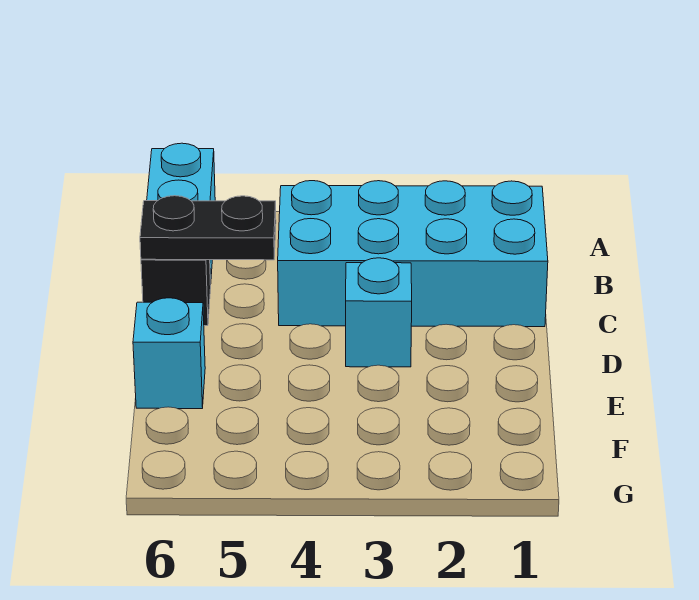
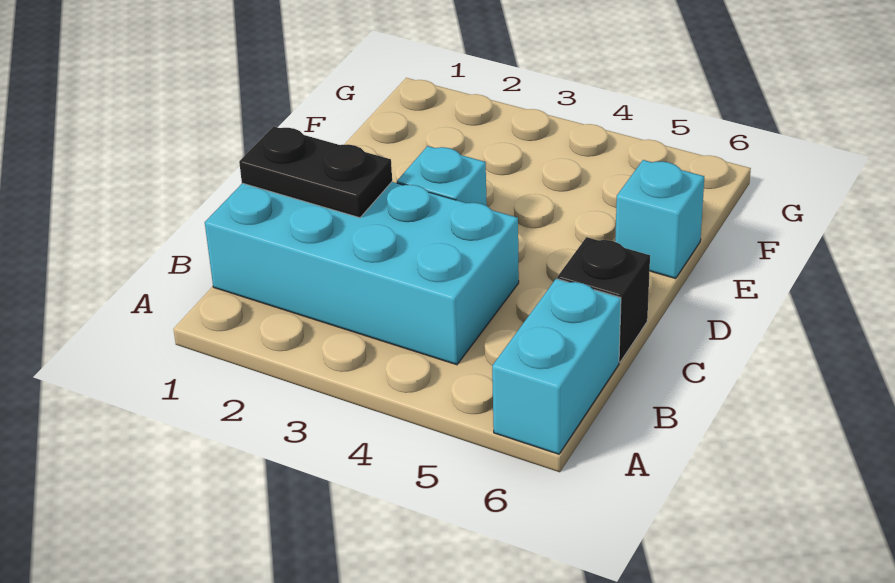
black plate C5:C6 level 2 -> black plate C1:C2 level 2

